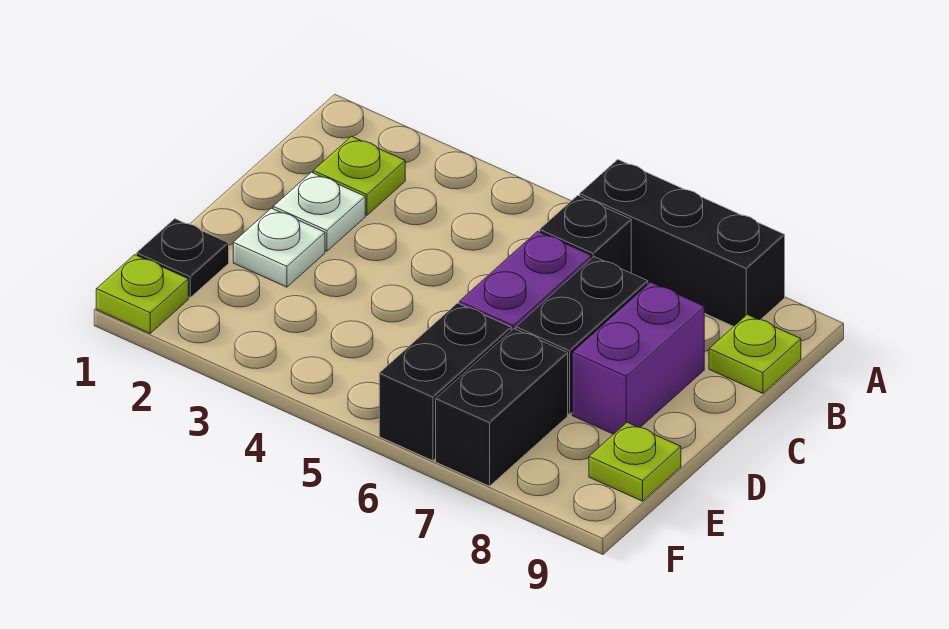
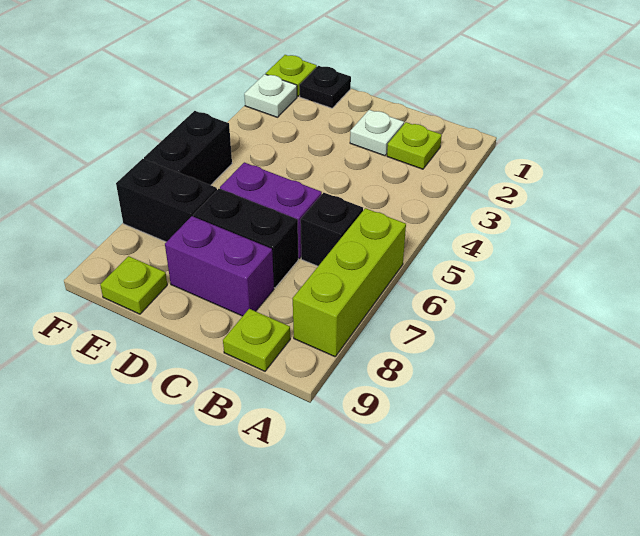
black brick A6:A8 level 1 -> lime brick A6:A8 level 1
white plate D2 level 1 -> white plate F2 level 1
black brick E6:F6 level 1 -> black brick F5:F6 level 1

